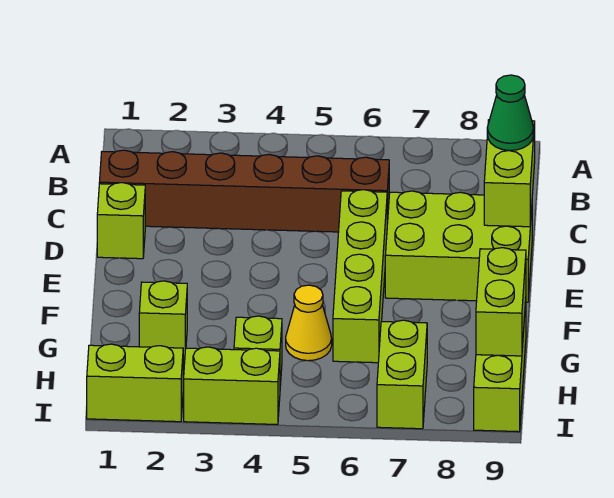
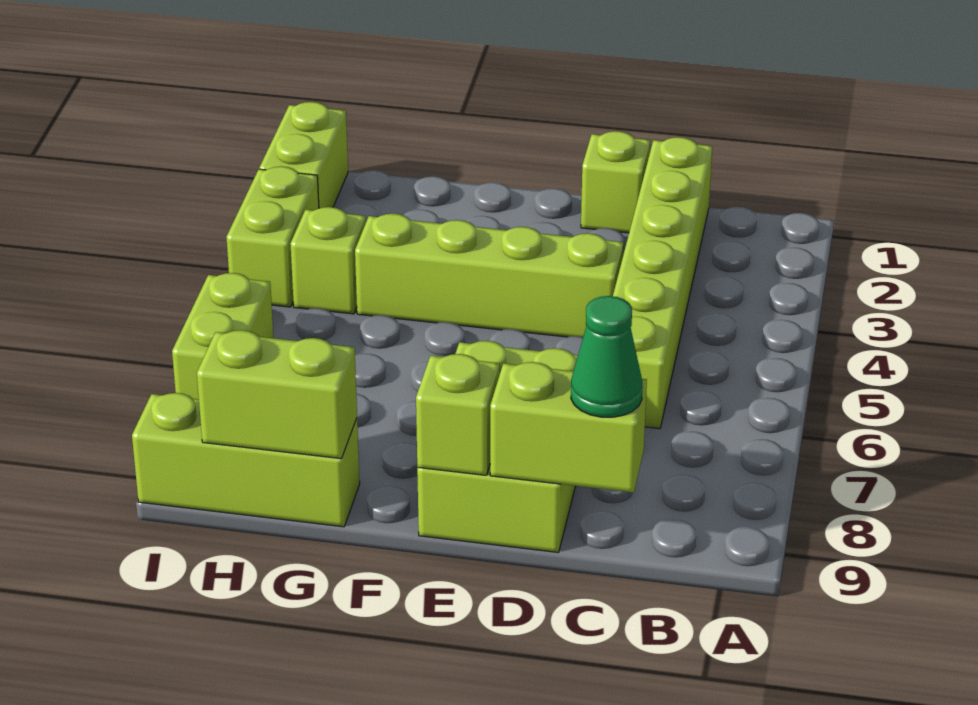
brown brick C1:C6 level 1 -> lime brick C1:C6 level 1
lime brick D6:G6 level 1 -> lime brick D4:G4 level 1
lime brick G2 level 1 -> lime brick E9 level 2
yellow cone G5 level 1 -> none
lime brick H7:I7 level 1 -> lime brick I6:I7 level 1

